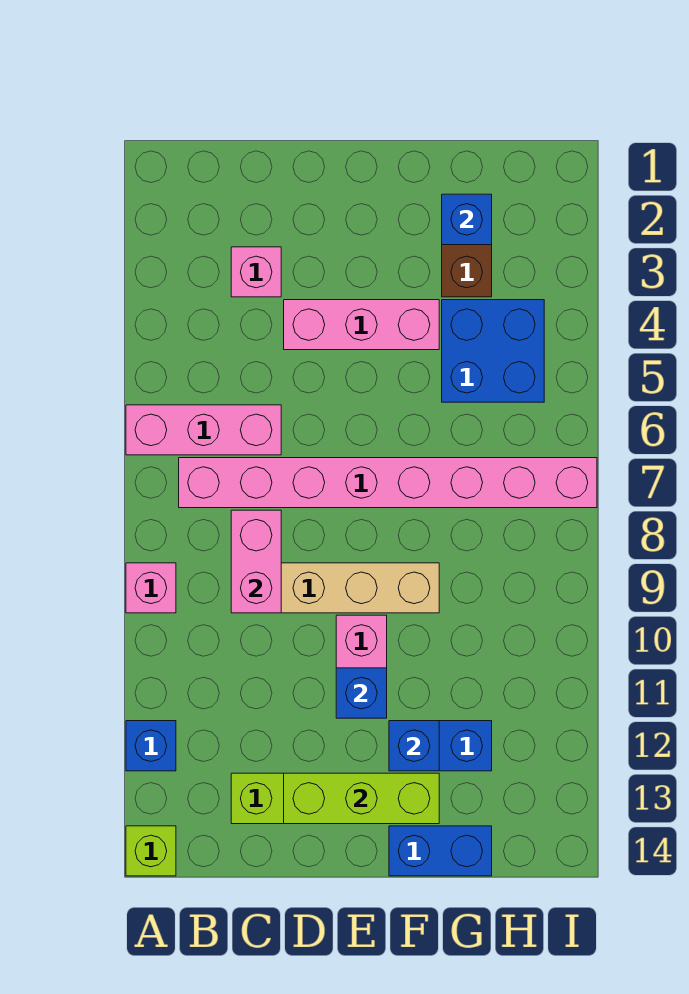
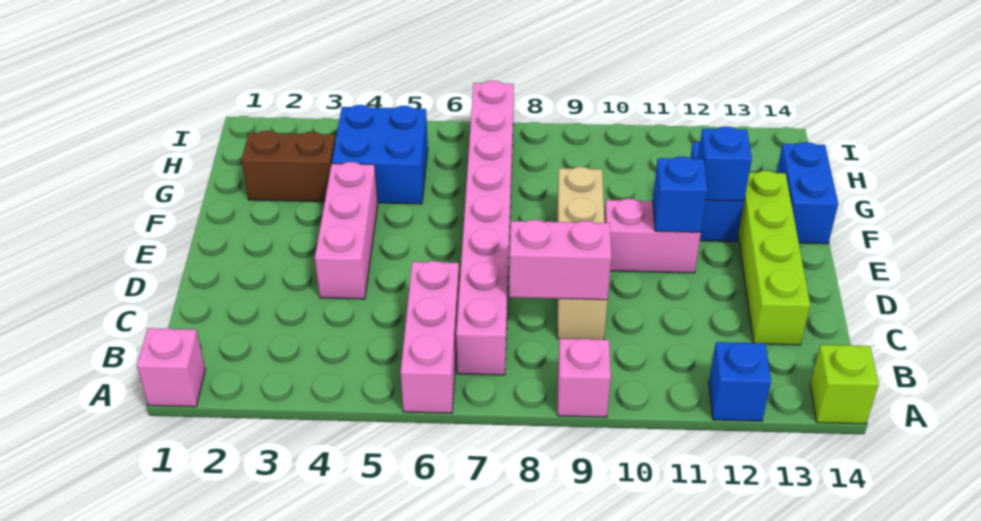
pink brick C3 level 1 -> pink brick A1 level 1
lime brick D13:F13 level 2 -> none
blue brick G2 level 2 -> none

